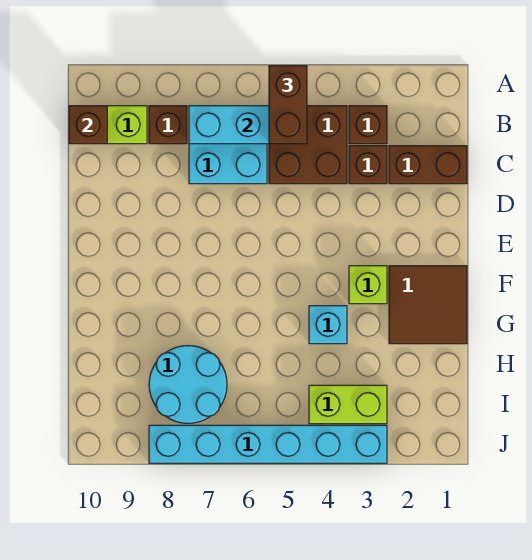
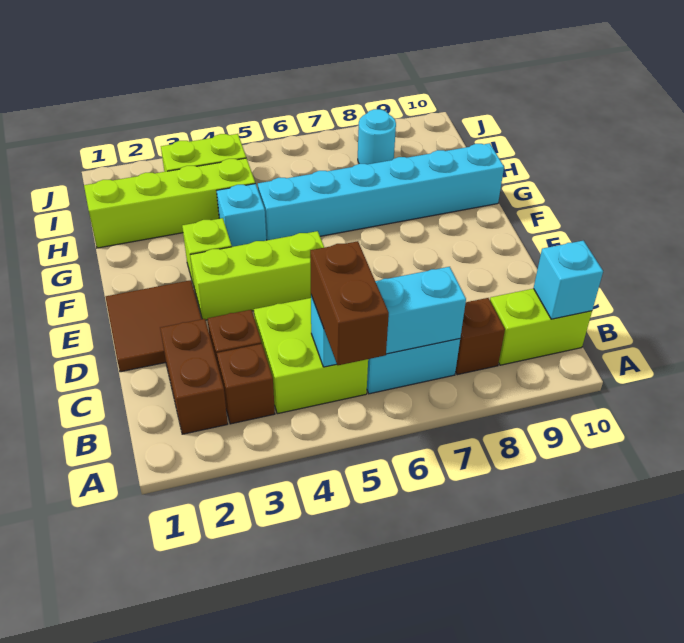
brown brick B4:C5 level 1 -> lime brick B4:C5 level 1
brown brick B10 level 2 -> cyan brick B10 level 2
brown brick C1:C2 level 1 -> brown brick B2:C2 level 1
none -> lime brick E3:E5 level 1
brown tile F1:G2 level 1 -> brown tile D1:E2 level 1
none -> lime brick H1:H4 level 1
cyan round brick H7:I8 level 1 -> cyan round brick I8 level 1
cyan brick J3:J8 level 1 -> cyan brick G5:G10 level 1

